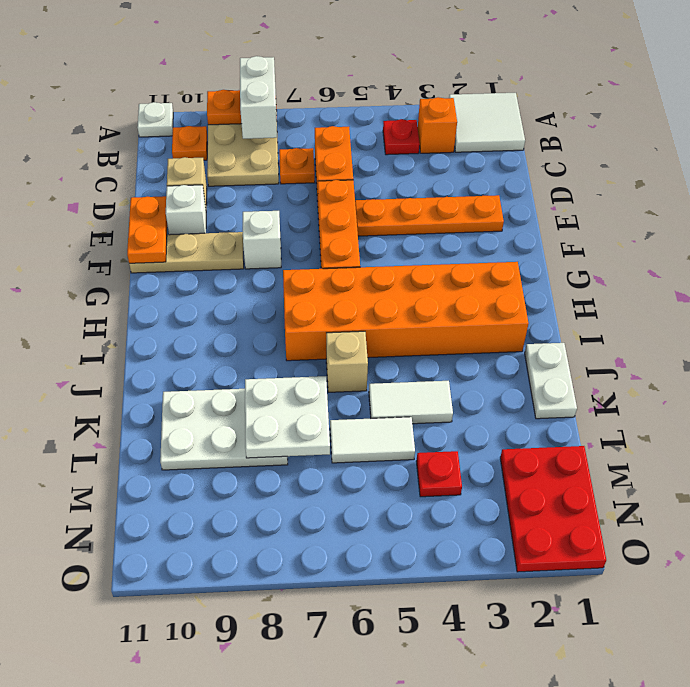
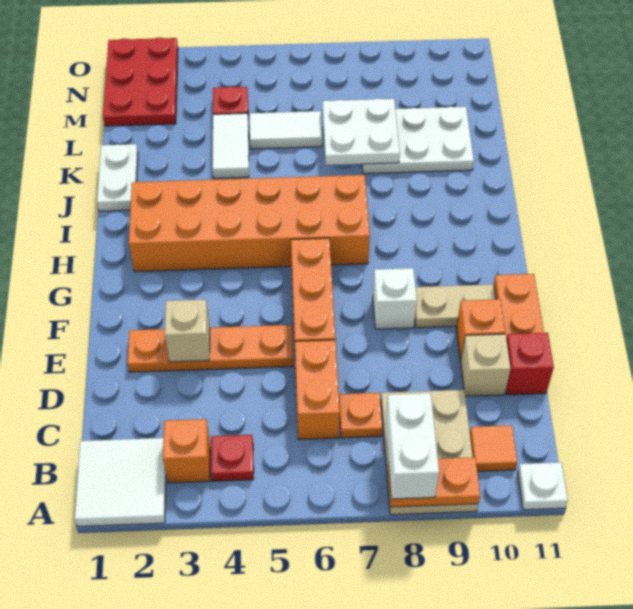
orange plate B10 level 1 -> orange tile B10 level 1
none -> red brick D11 level 1
white brick E10 level 1 -> orange brick E10 level 1
tan brick J6 level 1 -> tan brick E3 level 2
white tile K4:K5 level 1 -> white tile K4:L4 level 1

